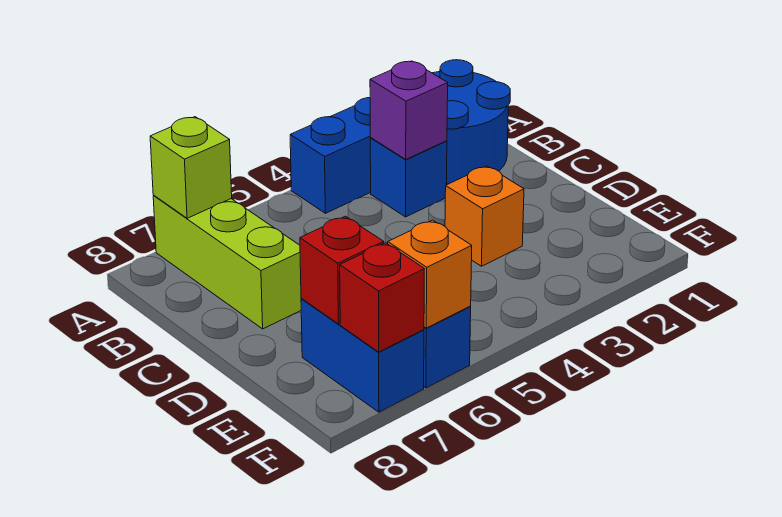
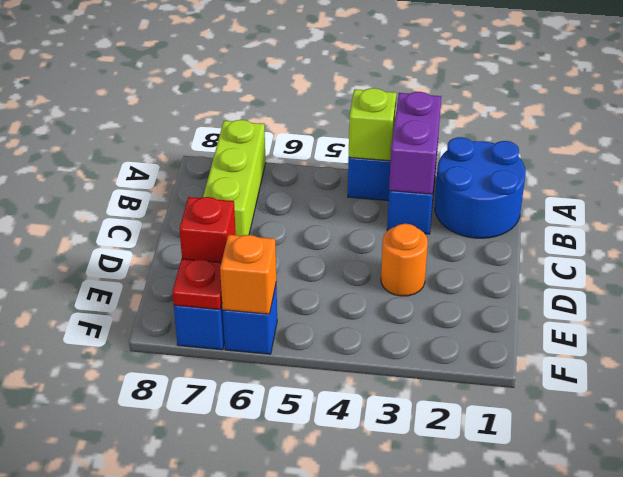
lime brick A7 level 2 -> lime brick A4 level 2
purple brick B3 level 2 -> purple brick A3:B3 level 2
orange brick D3 level 1 -> orange round brick D3 level 1
red brick F7 level 2 -> red plate F7 level 2

